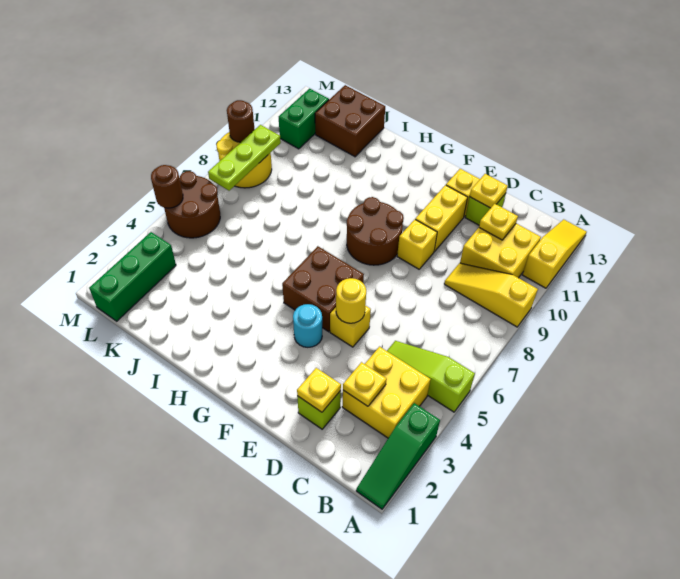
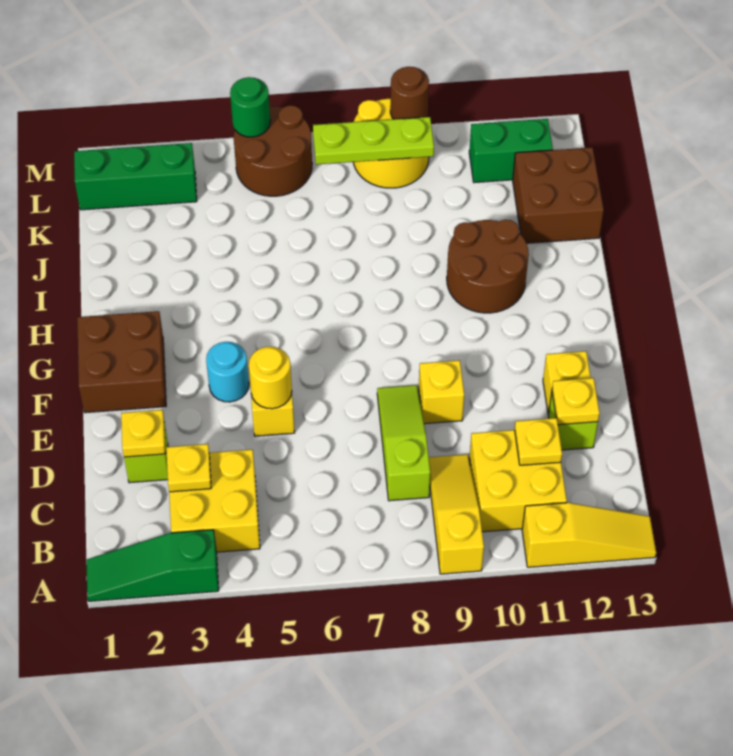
lime slope A5:C5 level 1 top A -> lime slope C8:E8 level 1 top C
yellow brick E10:E11 level 1 -> none
brown brick F5:G6 level 1 -> brown brick F1:G2 level 1
brown round brick F8:G9 level 1 -> brown round brick H10:I11 level 1
brown round brick M5 level 2 -> green round brick M5 level 2

